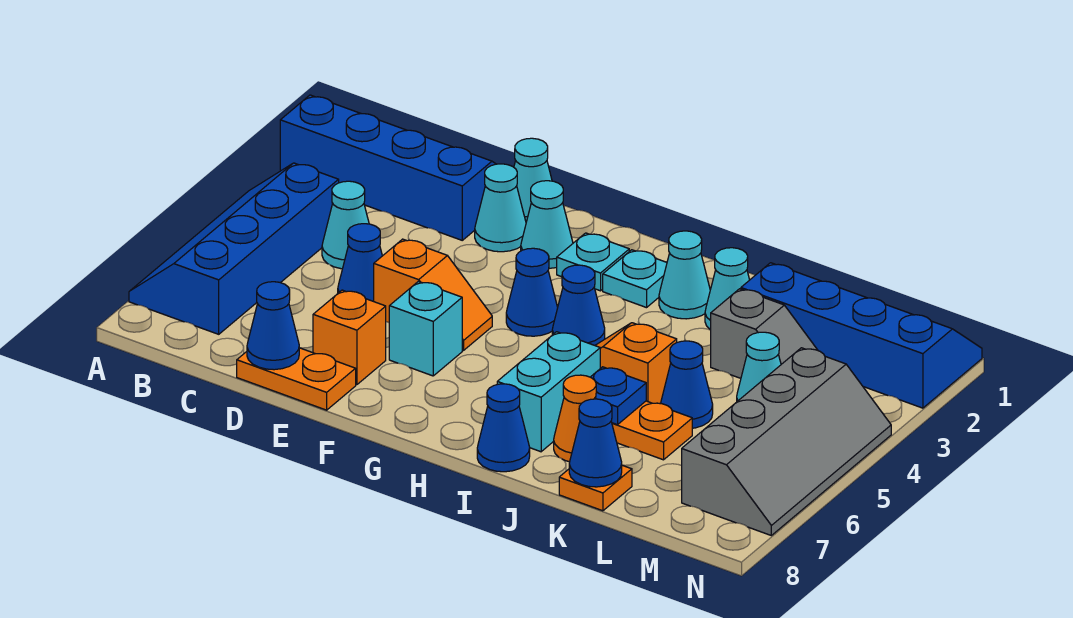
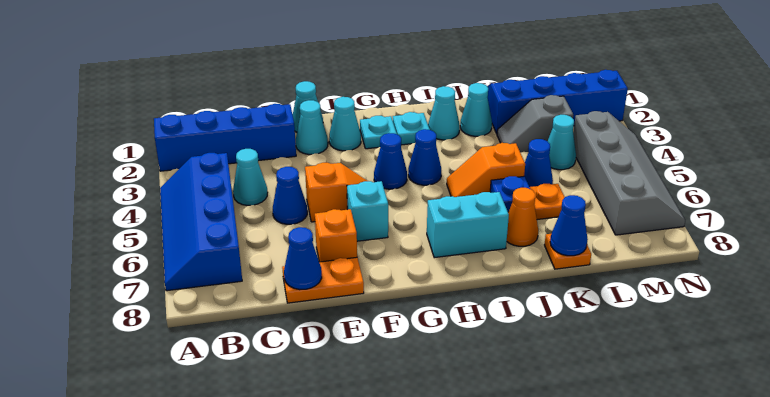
cyan brick I6:I7 level 1 -> cyan brick H7:I7 level 1
blue cone I8 level 1 -> none
grey slope K3:L3 level 1 top K -> grey slope K3:L3 level 1 top L

